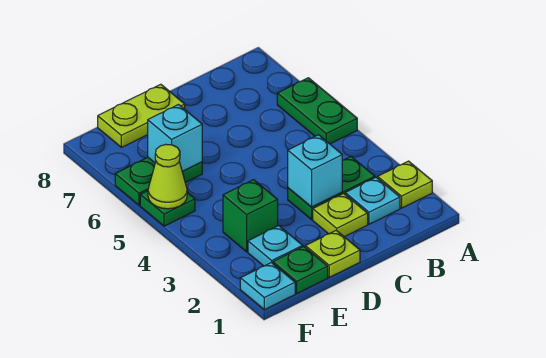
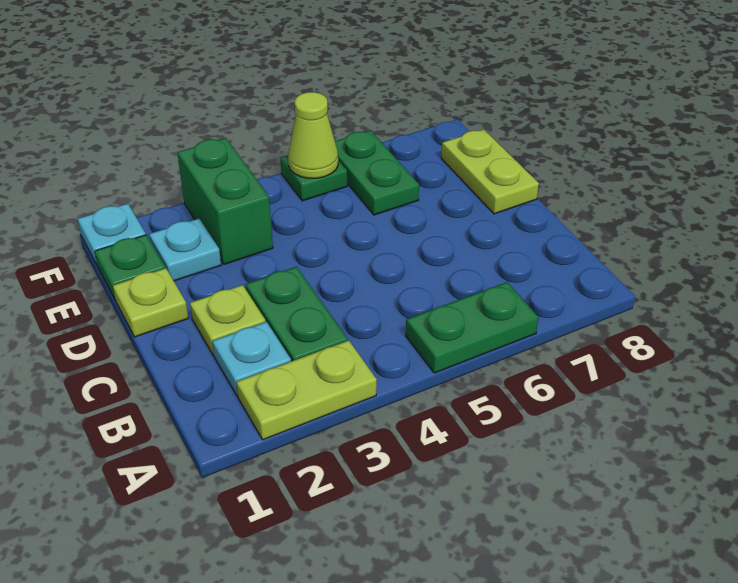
lime plate A2 level 1 -> lime plate A2:A3 level 1
cyan brick C3 level 2 -> none
green brick E3 level 1 -> green brick E3:F3 level 1
cyan brick E6 level 2 -> none

